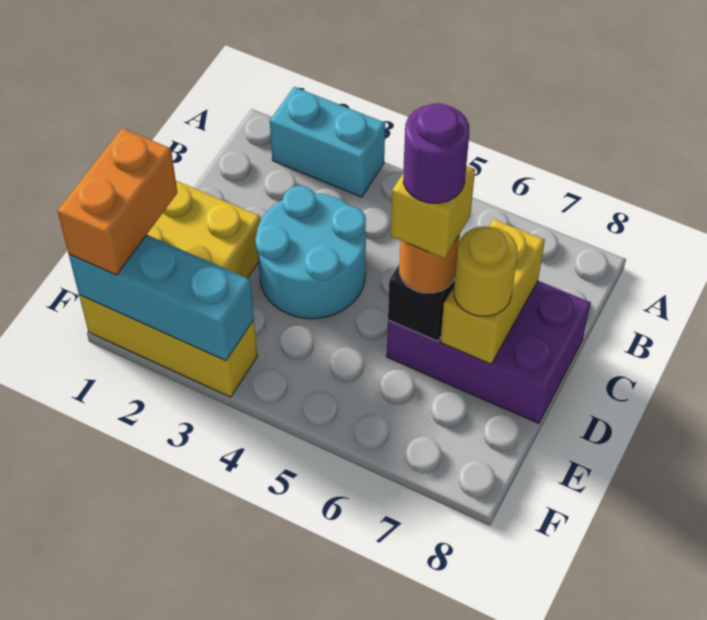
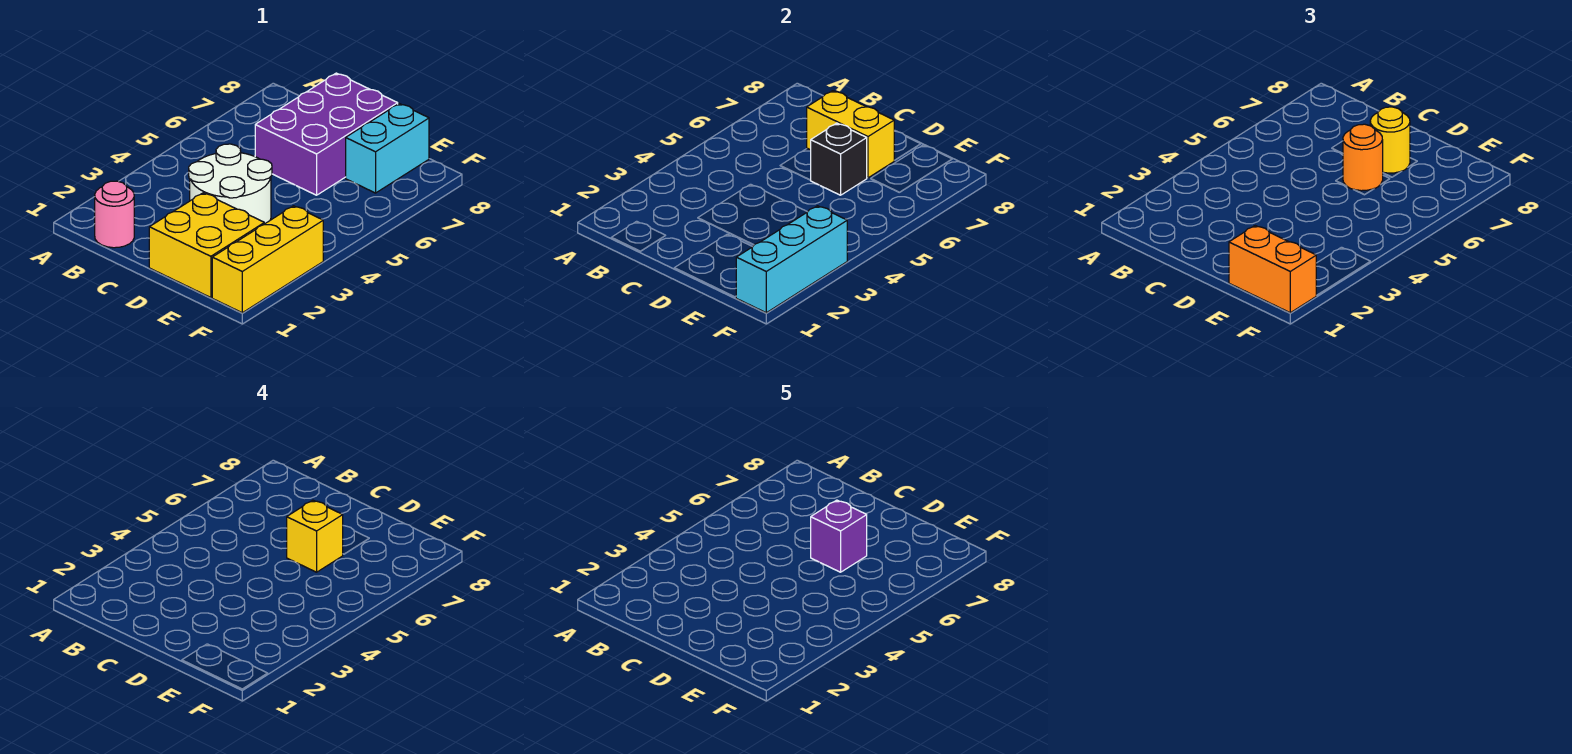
cyan brick A2:A3 level 1 -> cyan brick E7:E8 level 1
none -> pink round brick B1 level 1
cyan round brick C3:D4 level 1 -> white round brick C3:D4 level 1
purple round brick D6 level 5 -> purple brick D6 level 5

